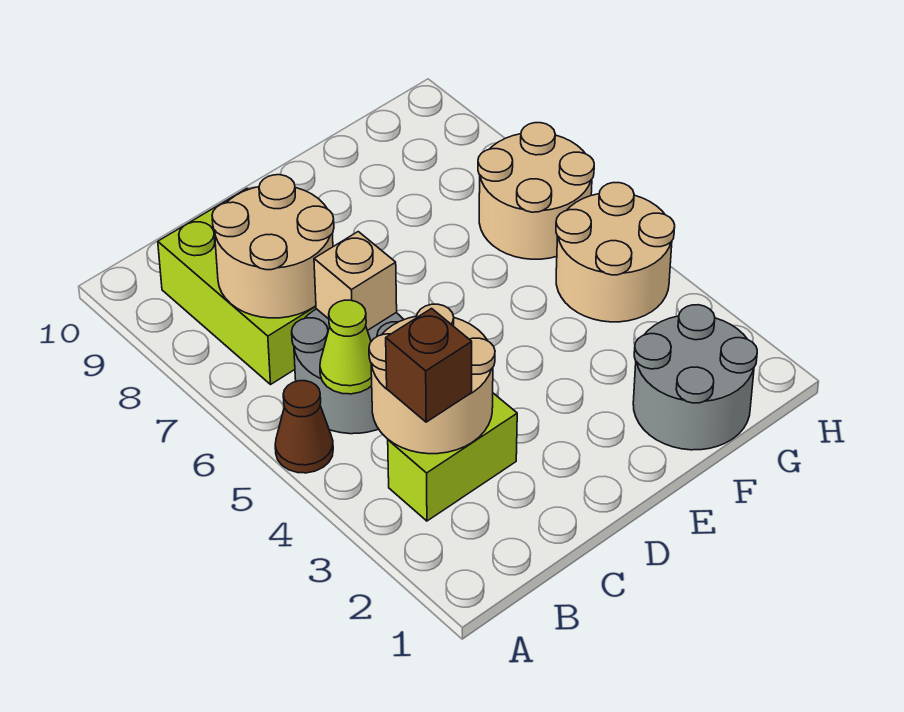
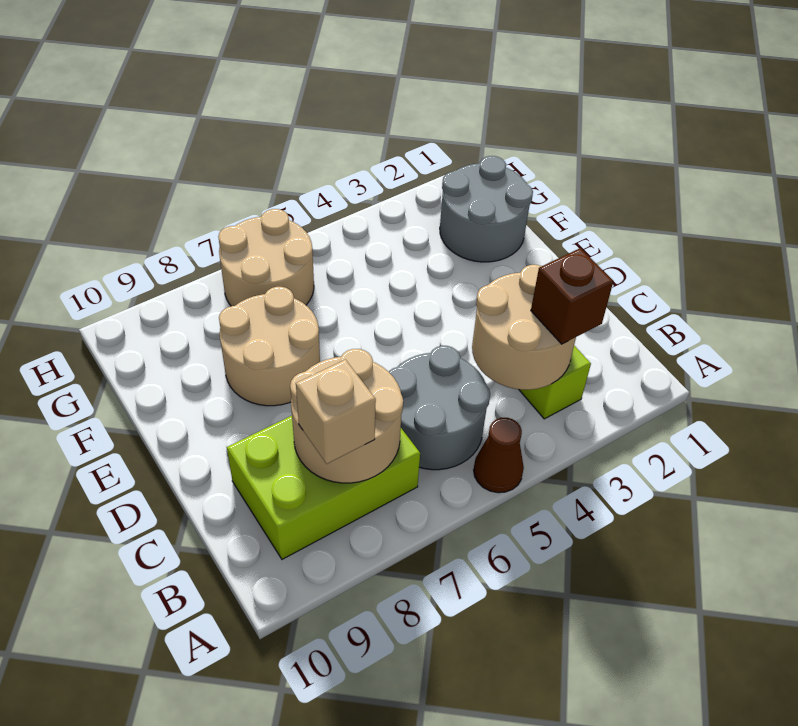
lime cone B5 level 2 -> none
tan brick C6 level 2 -> tan brick B8 level 3
tan round brick G4:H5 level 1 -> tan round brick E7:F8 level 1

